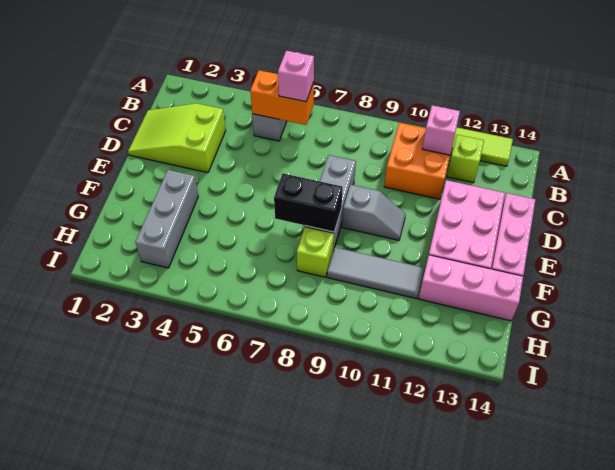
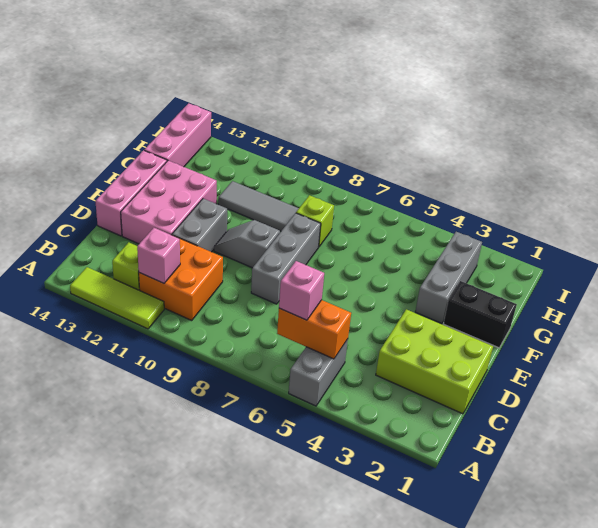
lime slope C1:D3 level 1 top 3 -> lime brick C1:D3 level 1
none -> grey brick D11:E11 level 1
black brick F7:F8 level 2 -> black brick F1:F2 level 1
pink brick G12:G14 level 1 -> pink brick G14:I14 level 1

